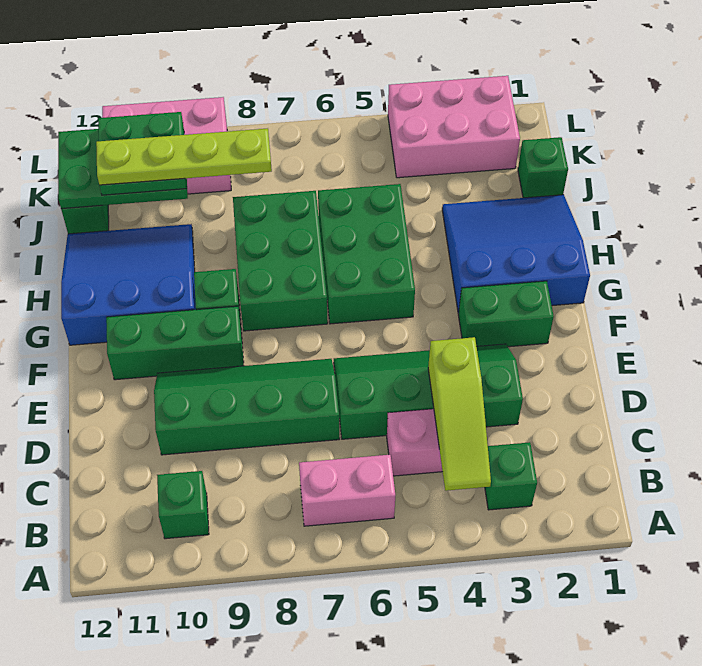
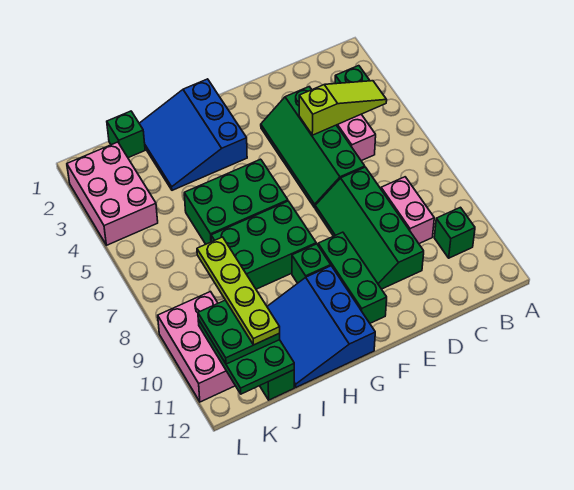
pink brick B6:B7 level 1 -> pink brick C8:C9 level 1
green brick F2:F3 level 1 -> none

